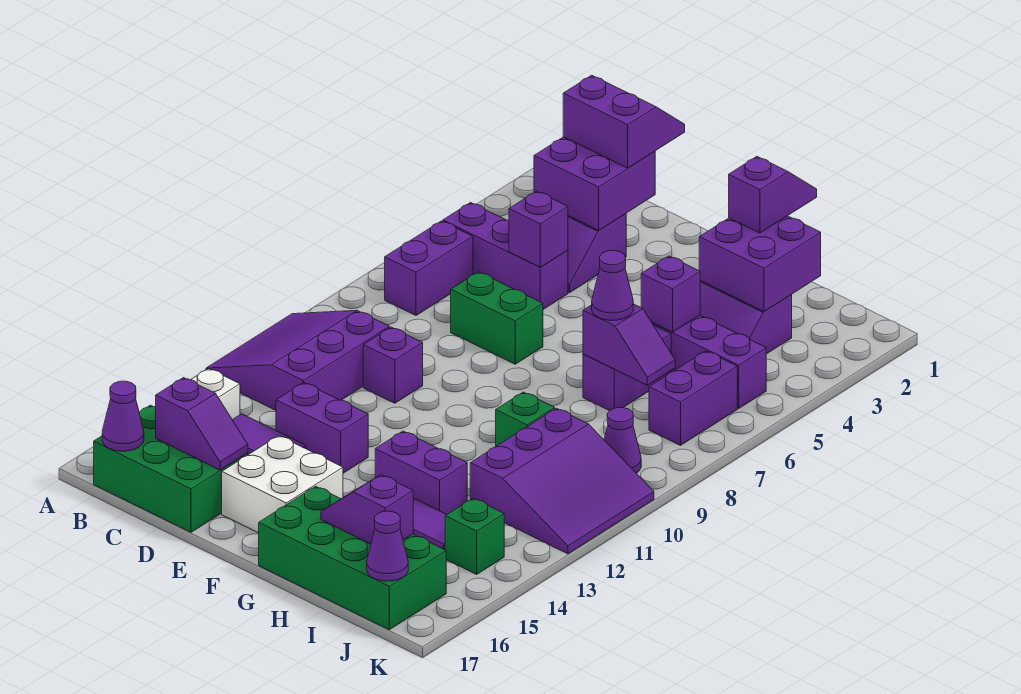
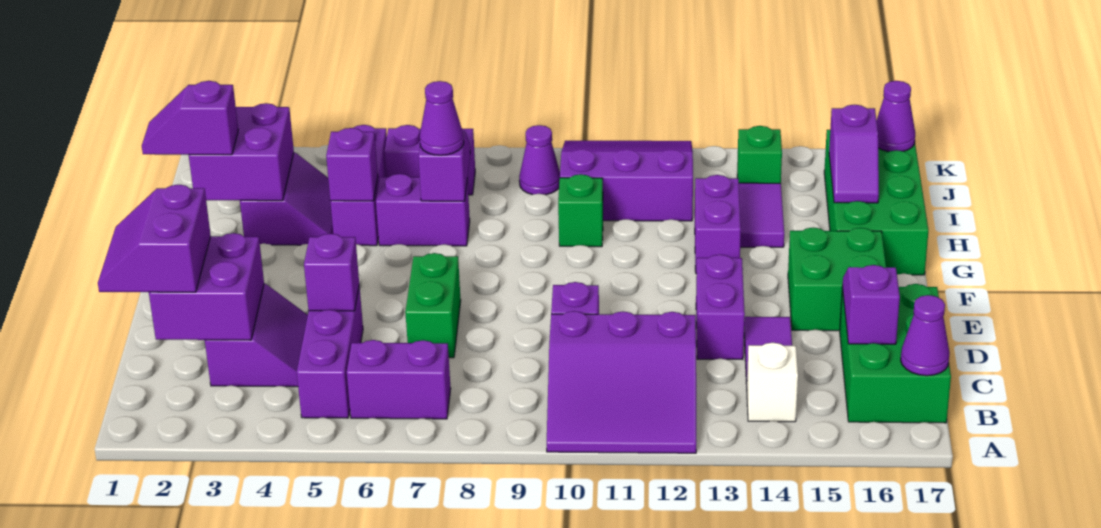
white brick E15:F16 level 1 -> green brick E15:F16 level 1

